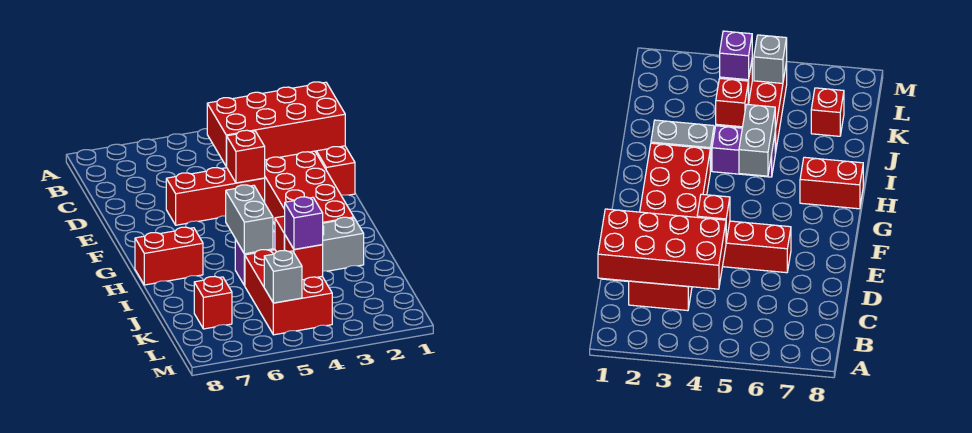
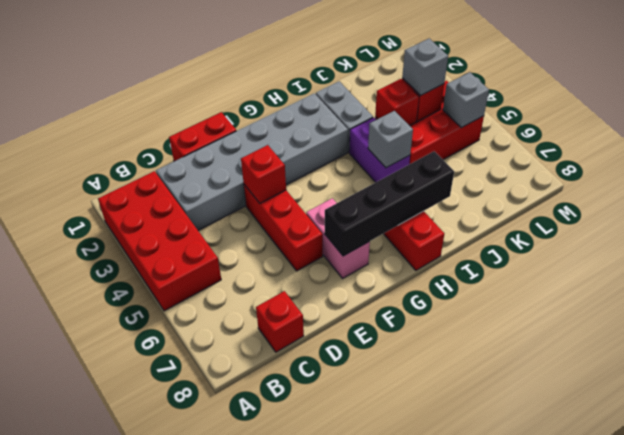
red brick C1:D4 level 2 -> red brick A2:B5 level 1
red brick C2:H3 level 1 -> grey brick C2:H3 level 1
none -> pink brick F6:F7 level 1
none -> black brick F7:I7 level 2
grey brick H5:I5 level 2 -> grey brick I5 level 2
purple brick K4 level 3 -> grey brick K4 level 3
red brick K7 level 1 -> red brick C8 level 1

